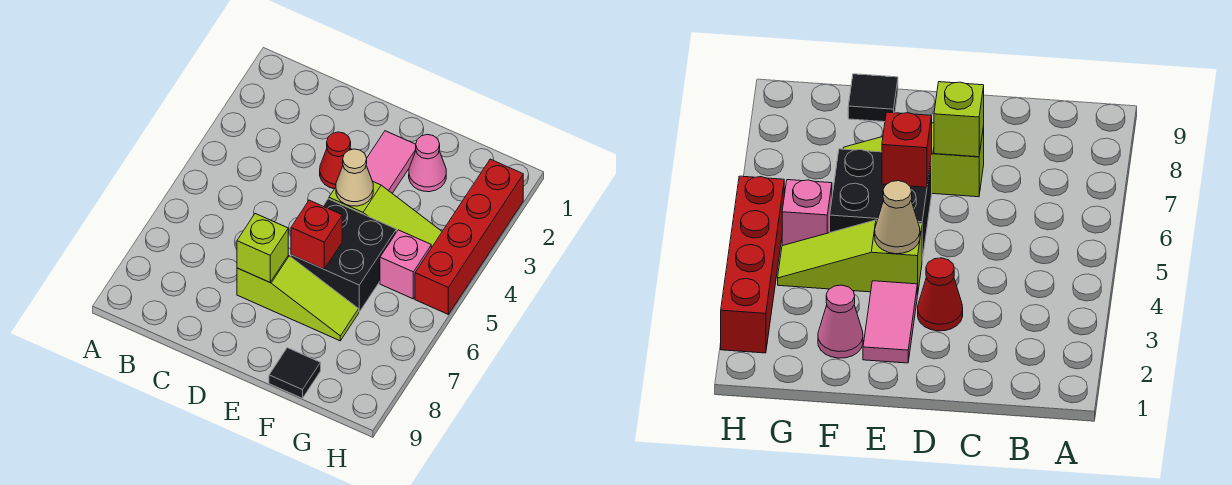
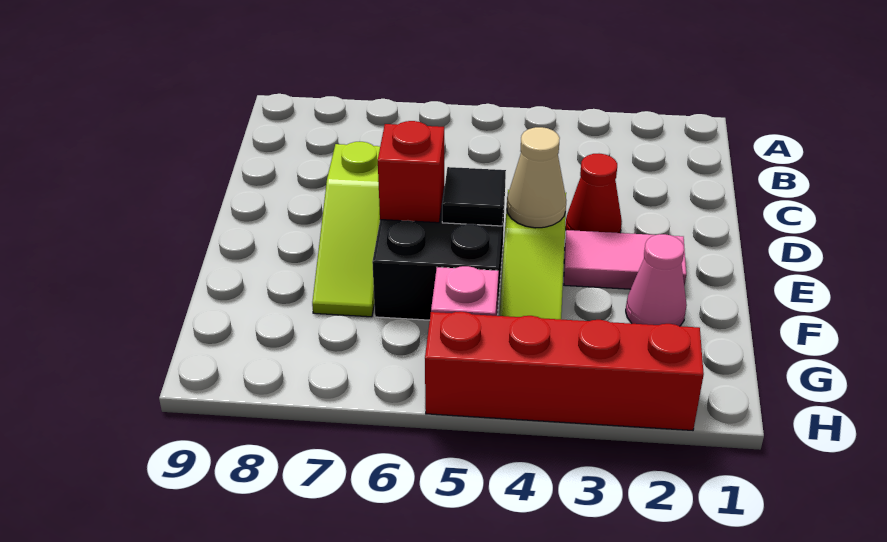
lime brick D7 level 2 -> none
black tile F9 level 1 -> black tile E5 level 2

